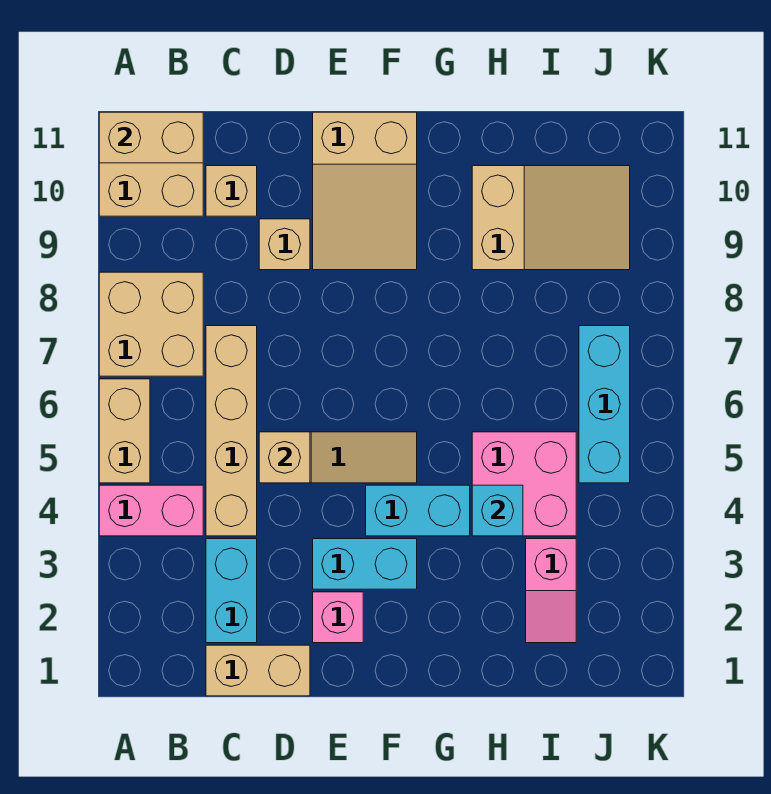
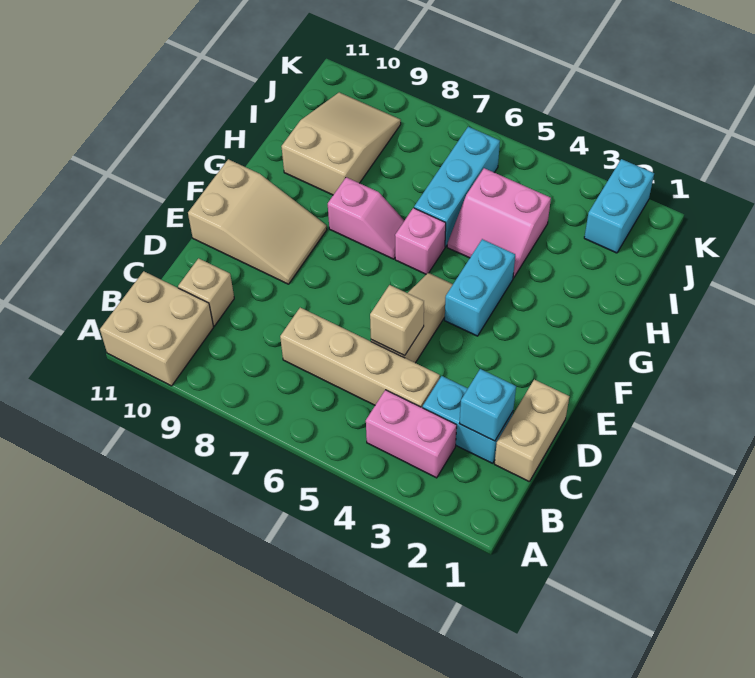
pink brick A4:B4 level 1 -> pink brick B3:B4 level 1
tan brick A5:A6 level 1 -> none
tan brick A7:B8 level 1 -> none
tan brick A11:B11 level 2 -> none
tan brick D9 level 1 -> none
pink brick E2 level 1 -> pink brick G6 level 1
cyan brick E3:F3 level 1 -> cyan brick J2:K2 level 1
pink brick H4:I5 level 1 -> pink slope H4:I5 level 1 top I
cyan brick H4 level 2 -> cyan brick C2 level 2
pink slope I2:I3 level 1 top 3 -> pink slope G7:G8 level 1 top 8
cyan brick J5:J7 level 1 -> cyan brick H6:J6 level 1

